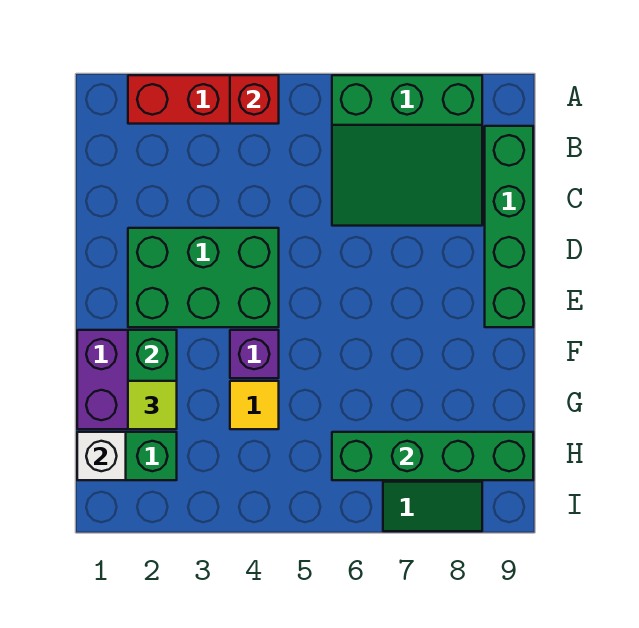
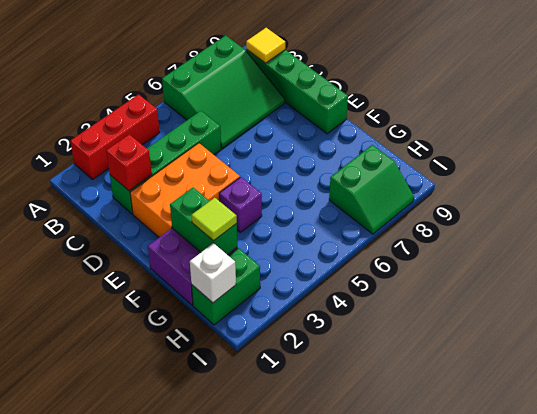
red brick A4 level 2 -> red brick C2 level 2
green brick D2:E4 level 1 -> orange brick D2:E4 level 1
yellow tile G4 level 1 -> yellow tile B9 level 2
green brick H6:H9 level 2 -> green brick C2:C5 level 1

